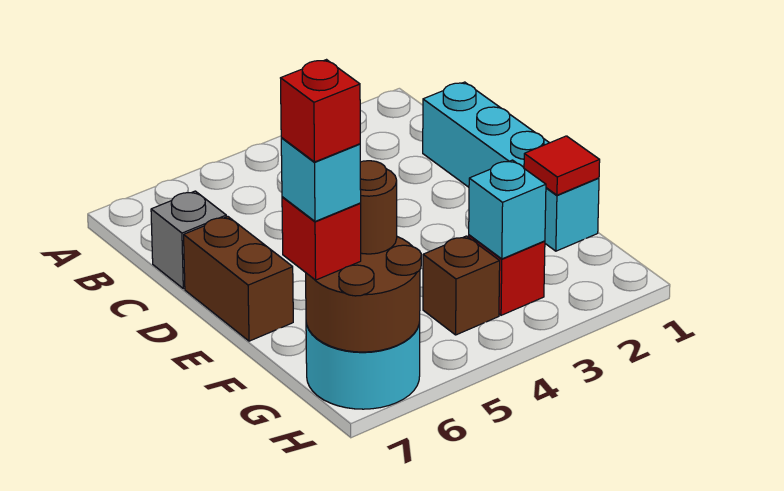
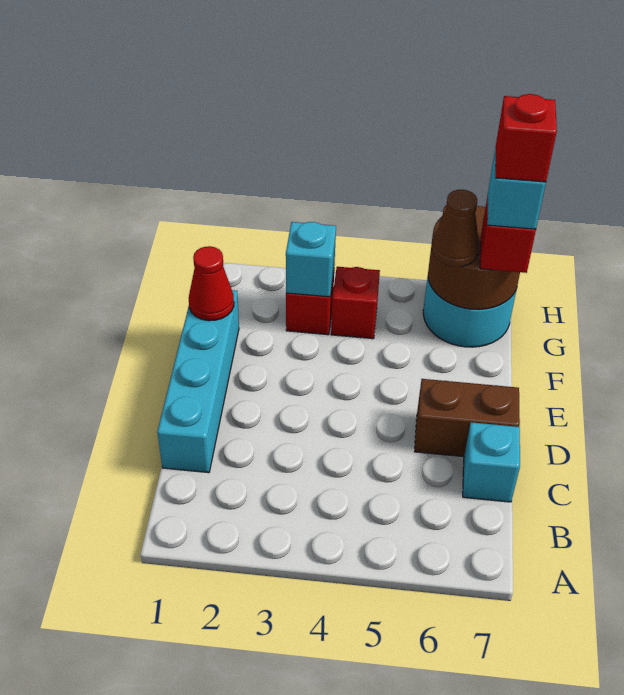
grey brick C7 level 1 -> cyan brick C7 level 1
brown brick D7:E7 level 1 -> brown brick D6:D7 level 1
red tile F1 level 2 -> red cone F1 level 2
brown brick G4 level 1 -> red brick G4 level 1
brown round brick G6 level 3 -> brown cone G6 level 3

